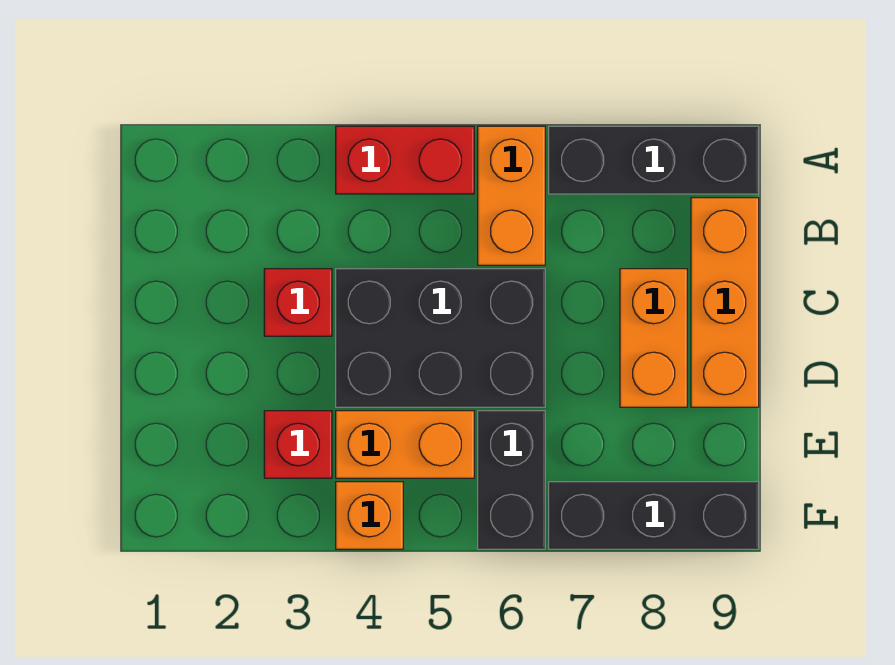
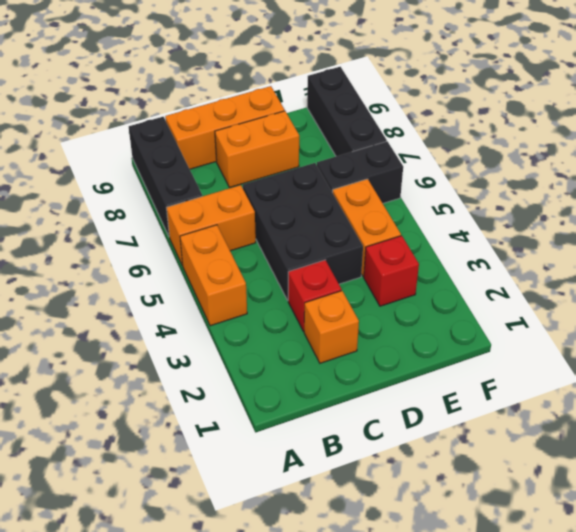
red brick A4:A5 level 1 -> orange brick A4:A5 level 1
orange brick F4 level 1 -> orange brick C2 level 1

